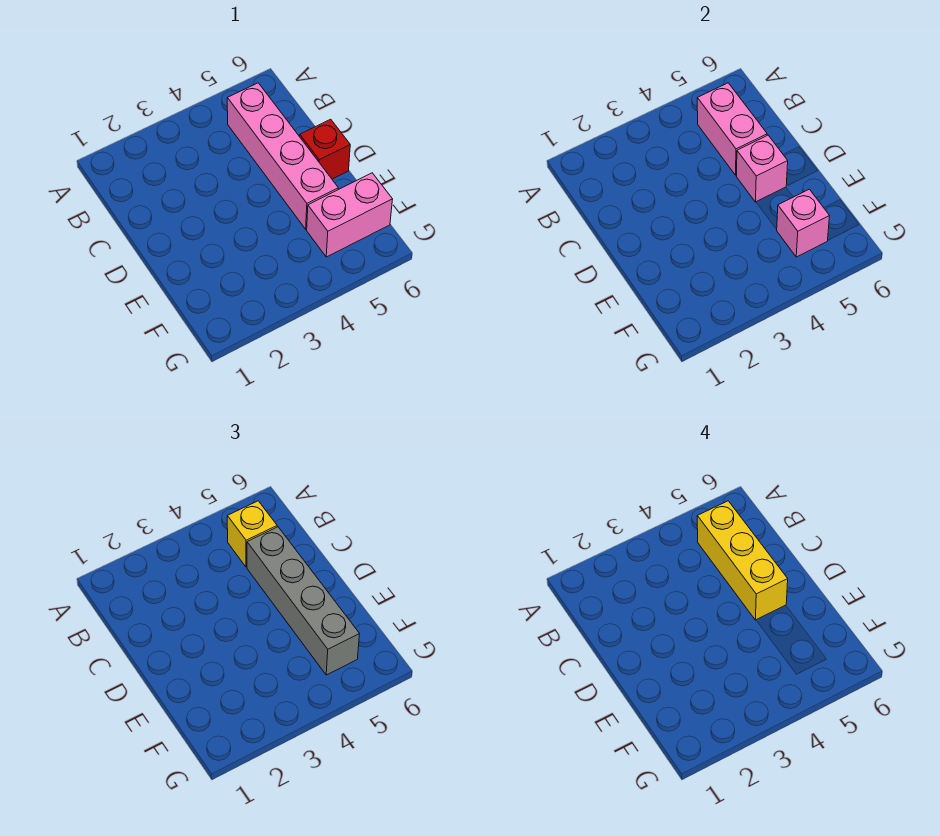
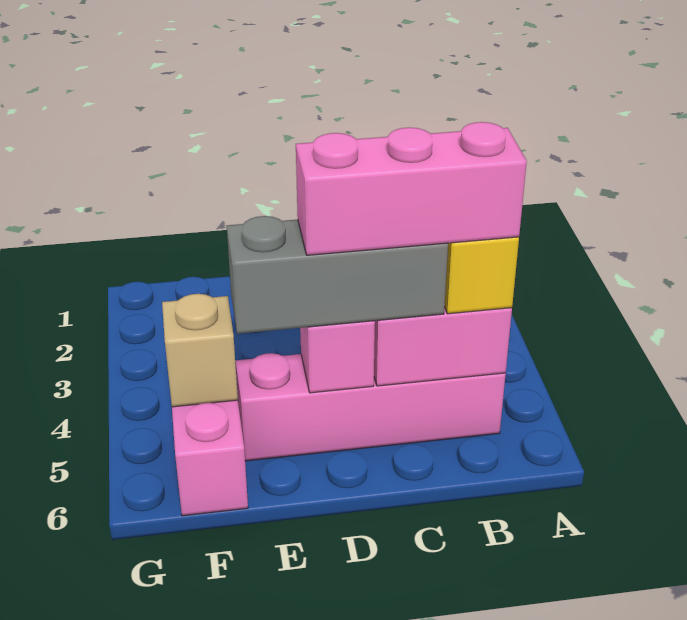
yellow brick B5:D5 level 4 -> pink brick B5:D5 level 4
grey brick C5:F5 level 3 -> grey brick C5:E5 level 3
red brick D6 level 1 -> none
pink brick F5 level 2 -> tan brick F5 level 2

